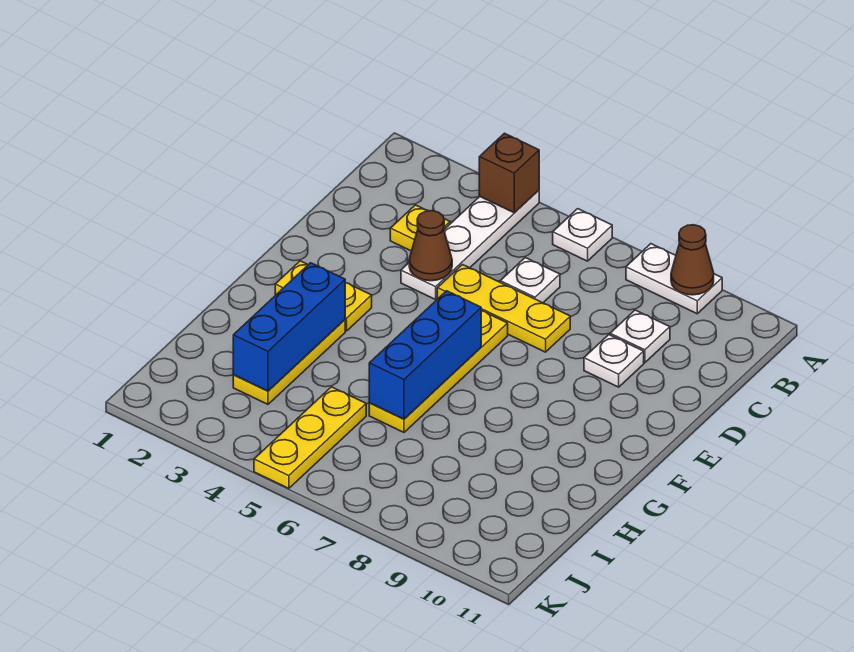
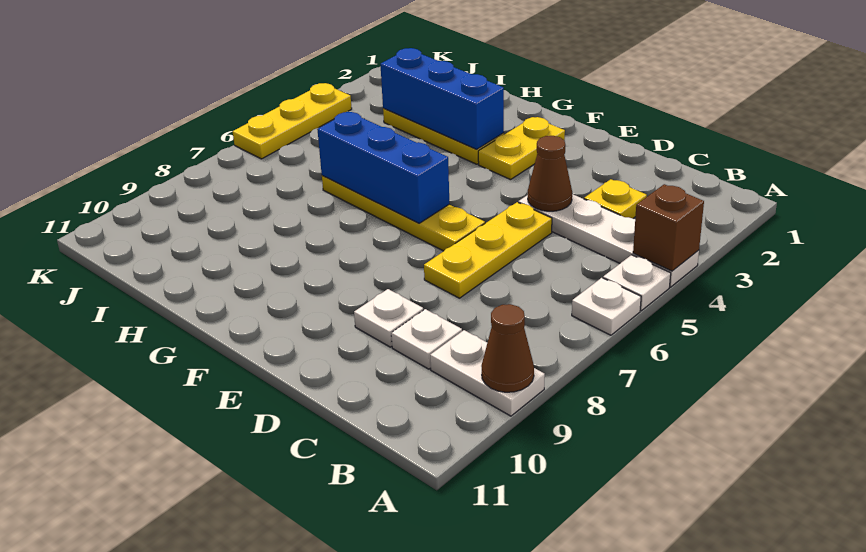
white plate A8:A9 level 1 -> white plate A9:B9 level 1
white plate C6 level 1 -> white plate A5 level 1
yellow plate I5:K5 level 1 -> yellow plate K4:K6 level 1

